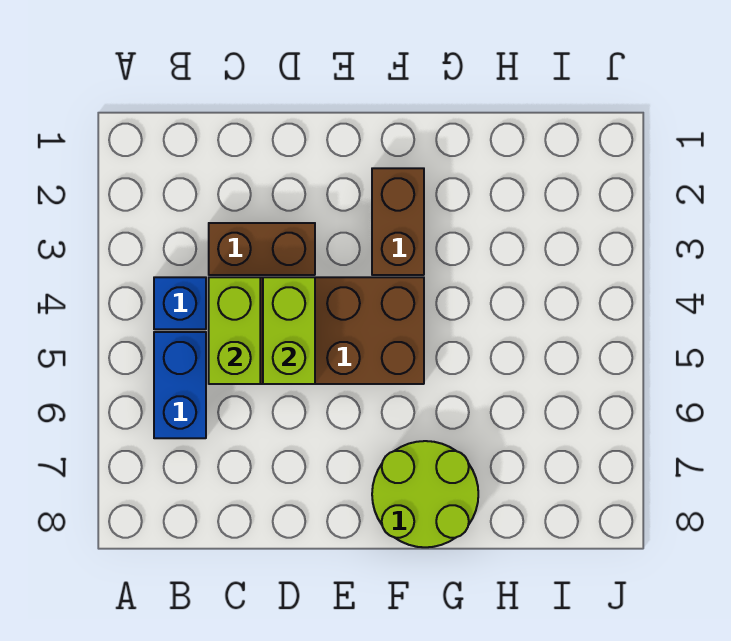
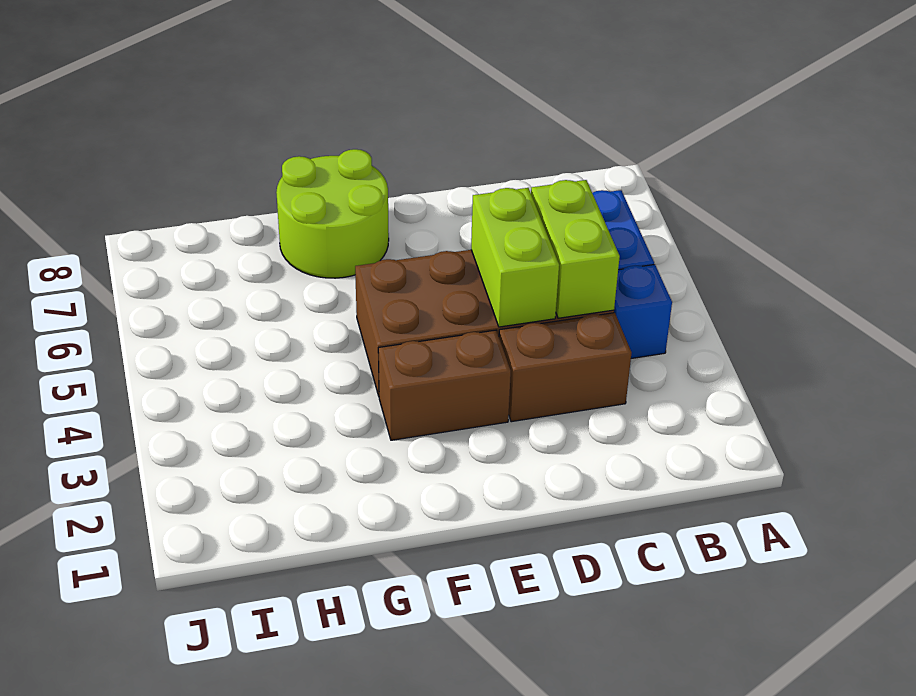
brown brick F2:F3 level 1 -> brown brick E3:F3 level 1

